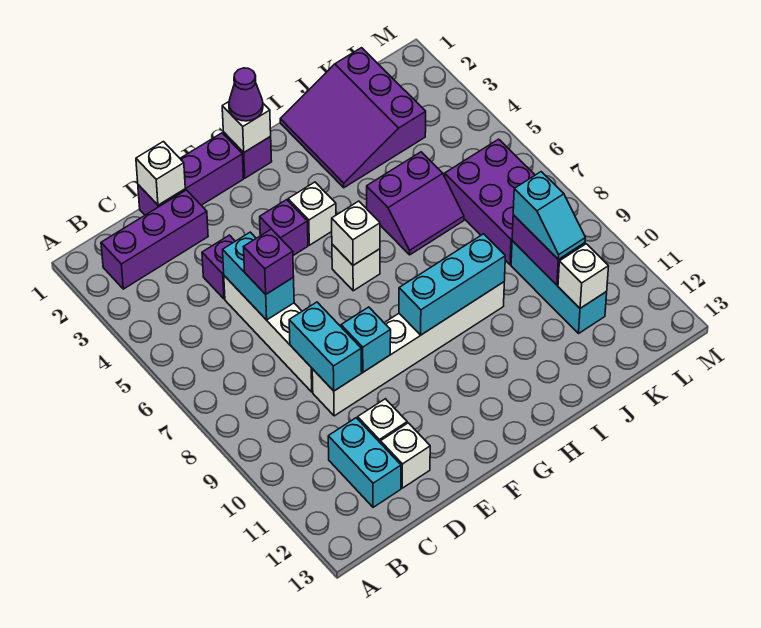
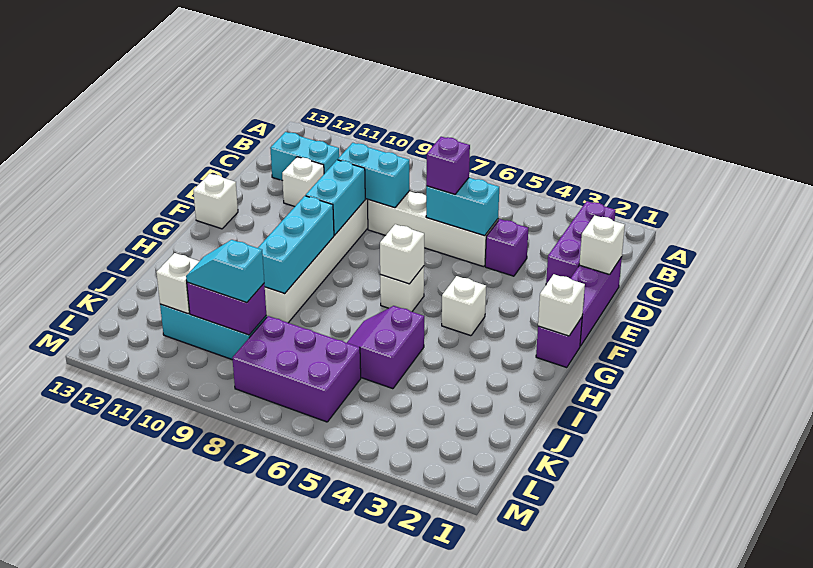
white brick D12 level 1 -> white brick F13 level 1
cyan brick E9 level 2 -> cyan brick E9:F9 level 2
purple brick F4 level 1 -> none
purple cone G1 level 3 -> none
purple slope I1:K3 level 1 top K -> none

